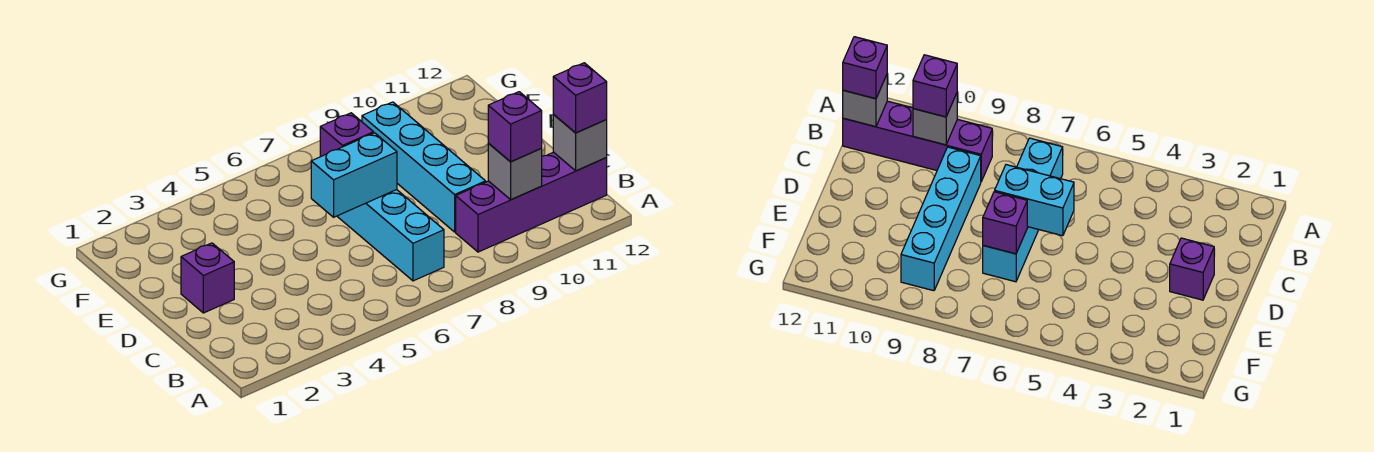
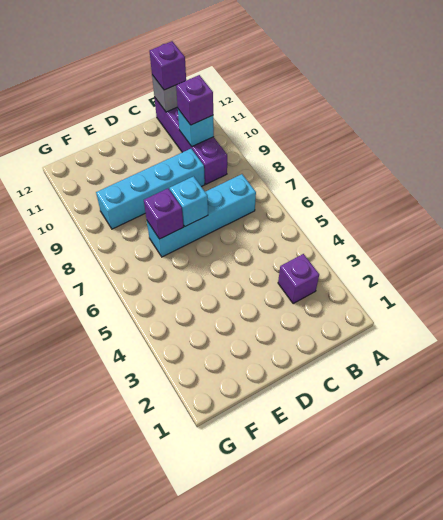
grey brick B10 level 2 -> cyan brick B10 level 2
purple brick D2 level 1 -> purple brick B3 level 1
cyan brick D6:D7 level 2 -> cyan brick D7 level 2

